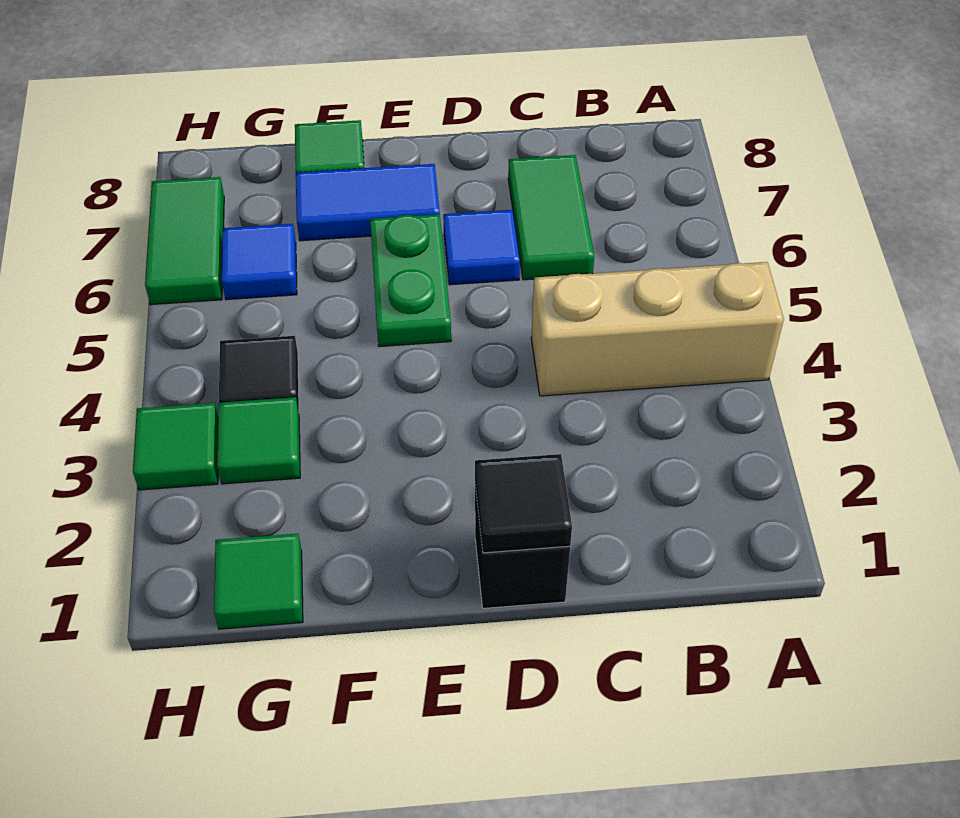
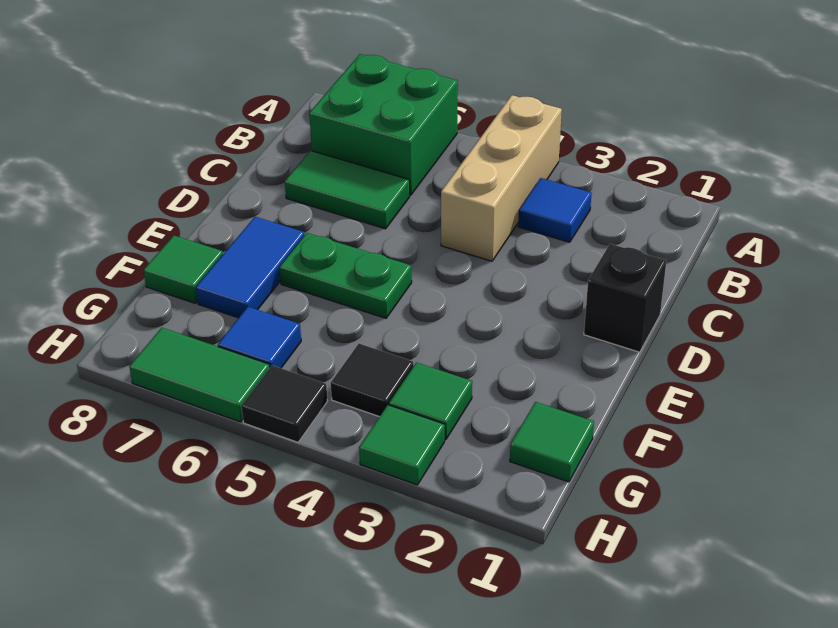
none -> green brick A6:B7 level 1
black tile D1 level 2 -> black tile H5 level 1
blue tile D6 level 1 -> blue tile B3 level 1

